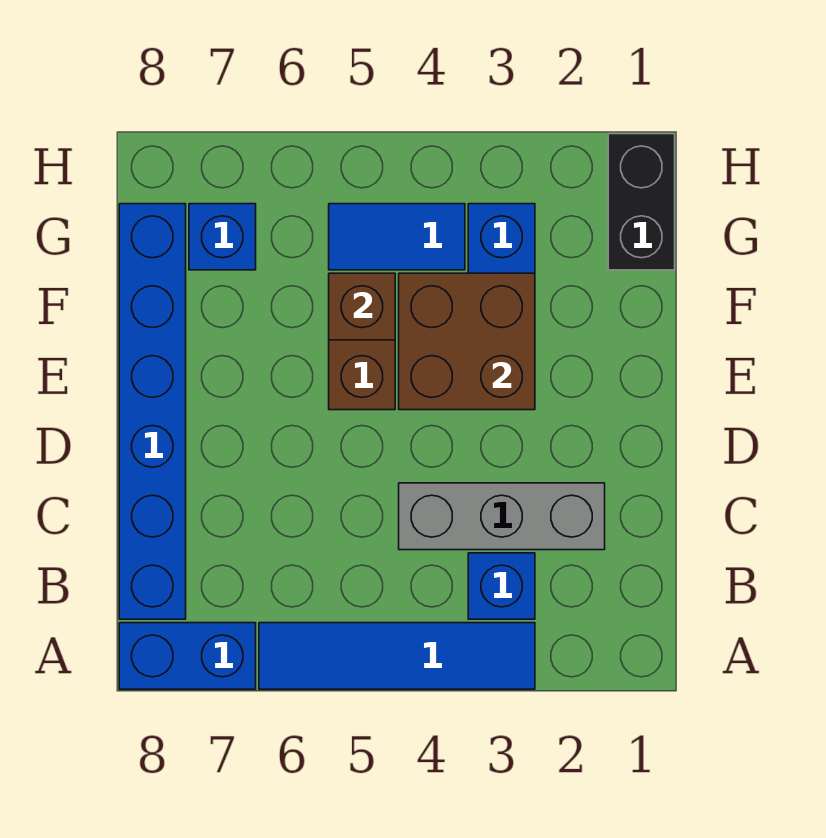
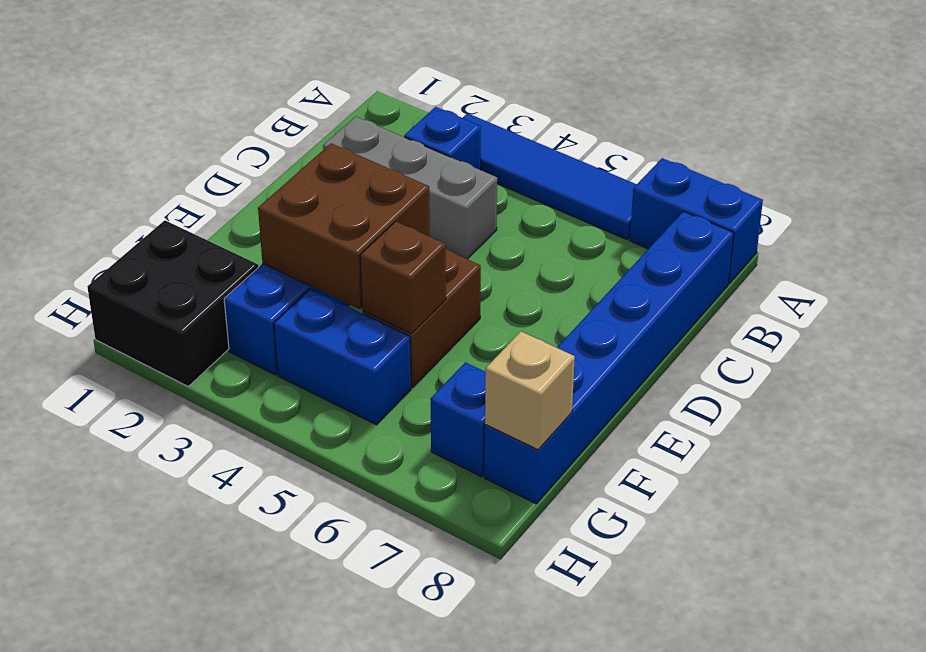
black brick G1:H1 level 1 -> black brick G1:H2 level 1
blue tile G4:G5 level 1 -> blue brick G4:G5 level 1
none -> tan brick G8 level 2

